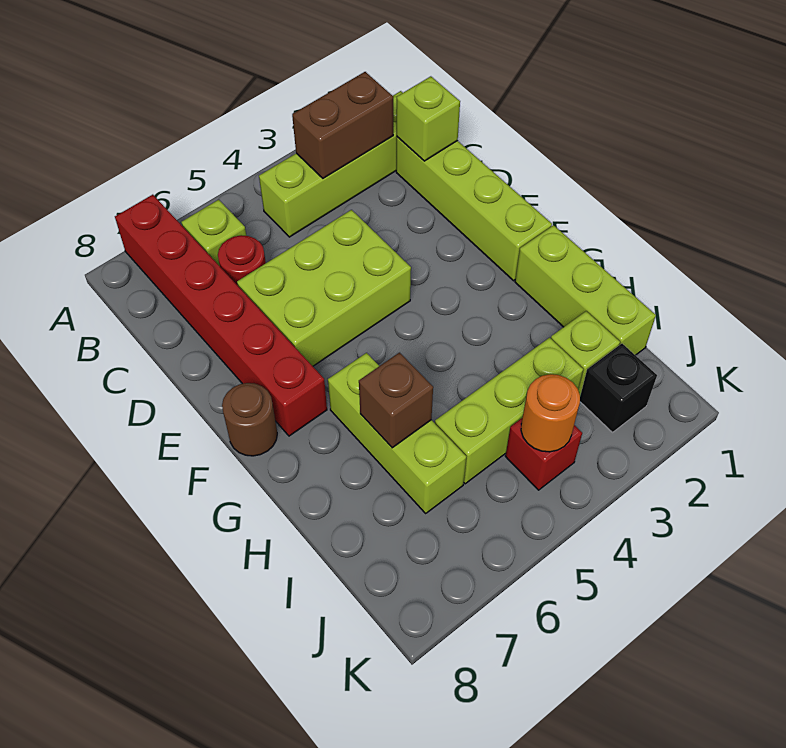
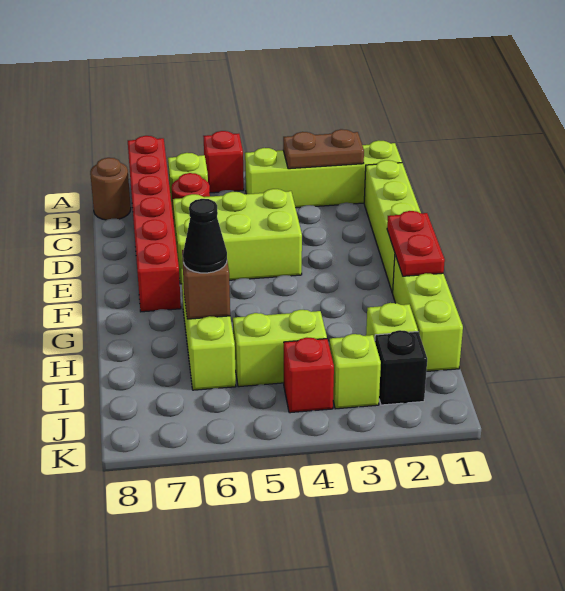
none -> red brick A5 level 1
brown brick B2:B3 level 2 -> brown plate B2:B3 level 2
lime brick C1 level 2 -> lime brick J3 level 1
none -> red plate F1:G1 level 2
brown round brick F8 level 1 -> brown round brick B8 level 1
none -> black cone H6 level 3
lime brick I3:I5 level 1 -> lime brick I4:I5 level 1
orange round brick J4 level 2 -> none

